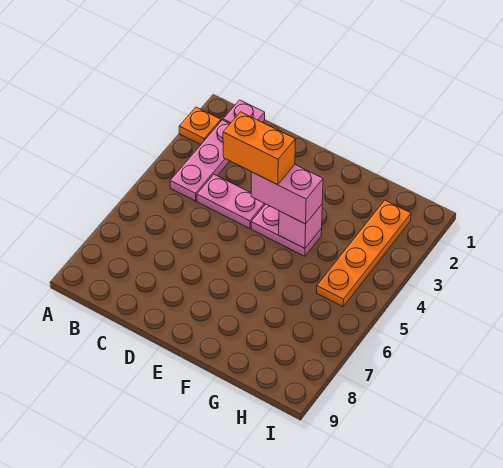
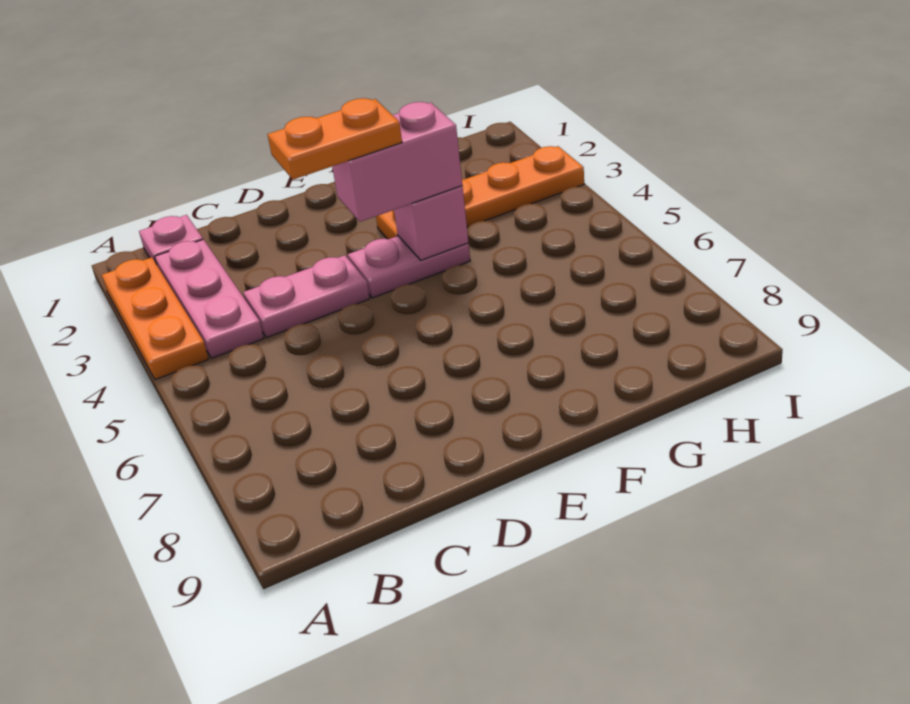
orange plate A2 level 1 -> orange plate A2:A4 level 1
orange brick D4:E4 level 4 -> orange plate D4:E4 level 4
orange plate H2:H5 level 1 -> orange plate F3:I3 level 1

